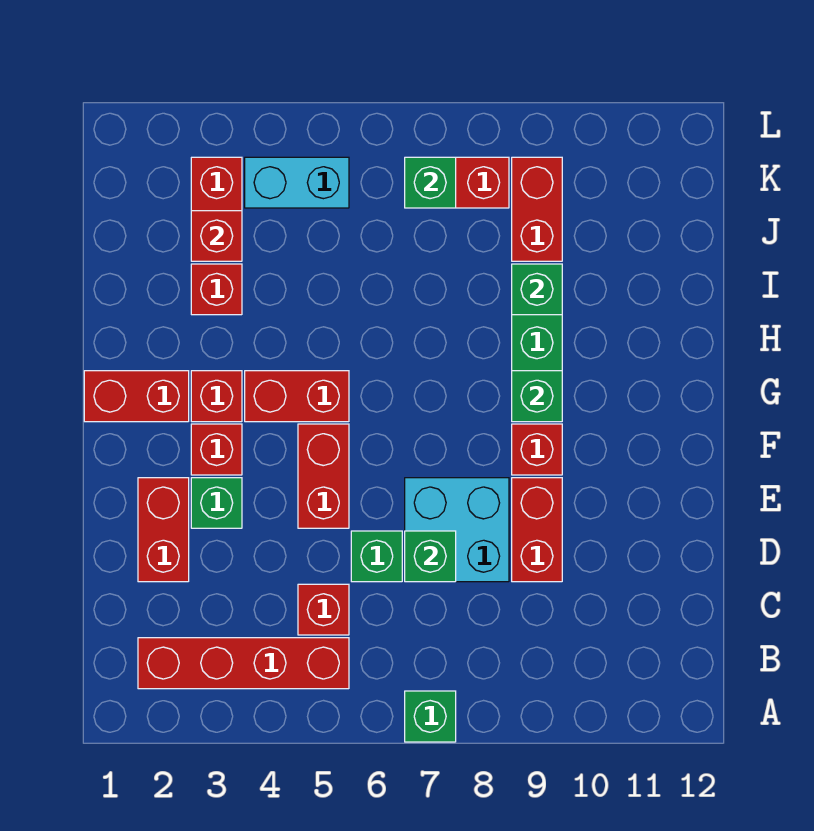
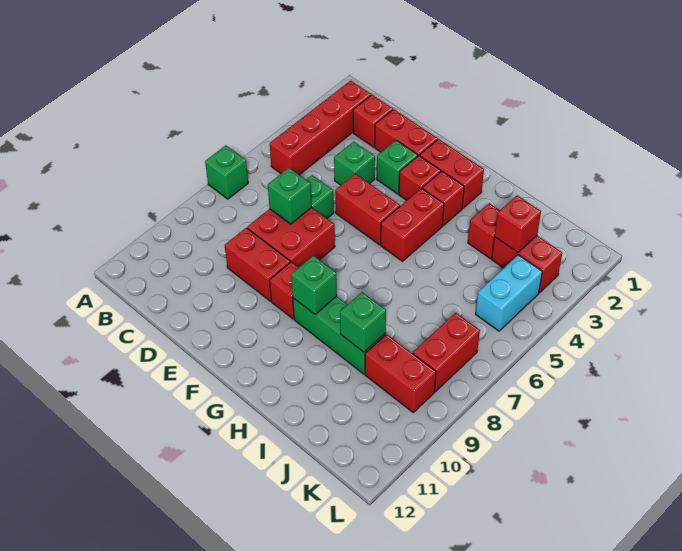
red brick C5 level 1 -> red brick C2 level 1
cyan brick D7:E8 level 1 -> red brick D7:E8 level 1
red brick G1:G2 level 1 -> red brick F2:G2 level 1
green brick K7 level 2 -> green brick D4 level 1

